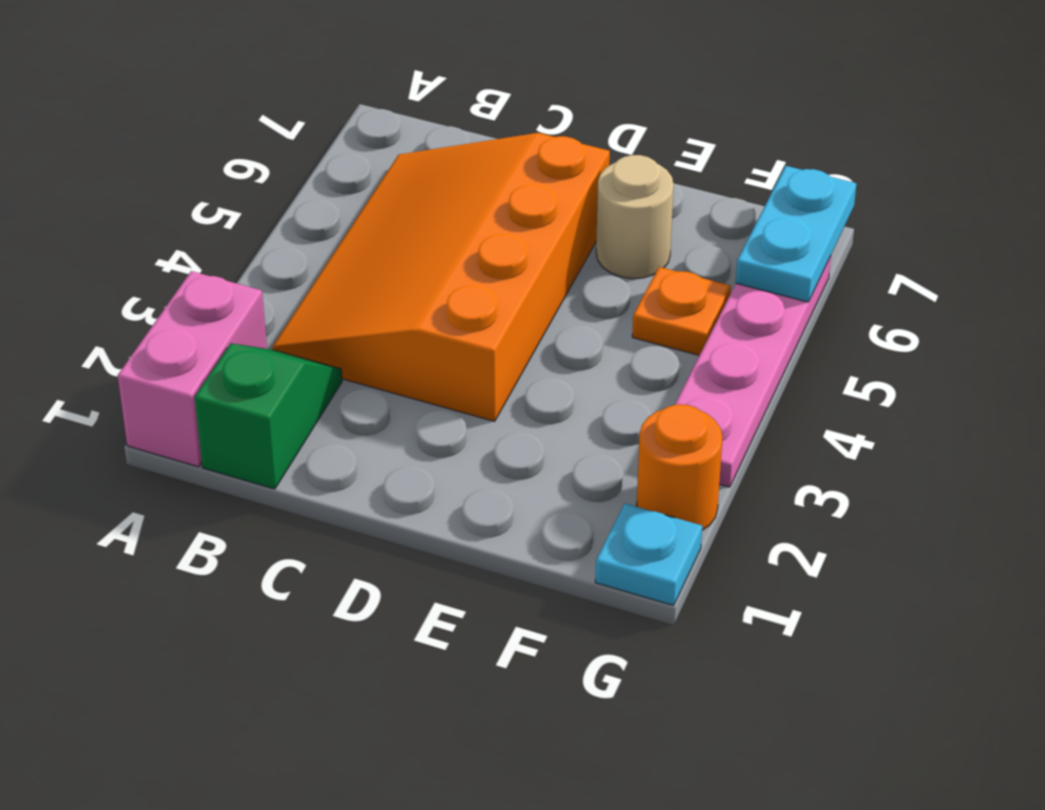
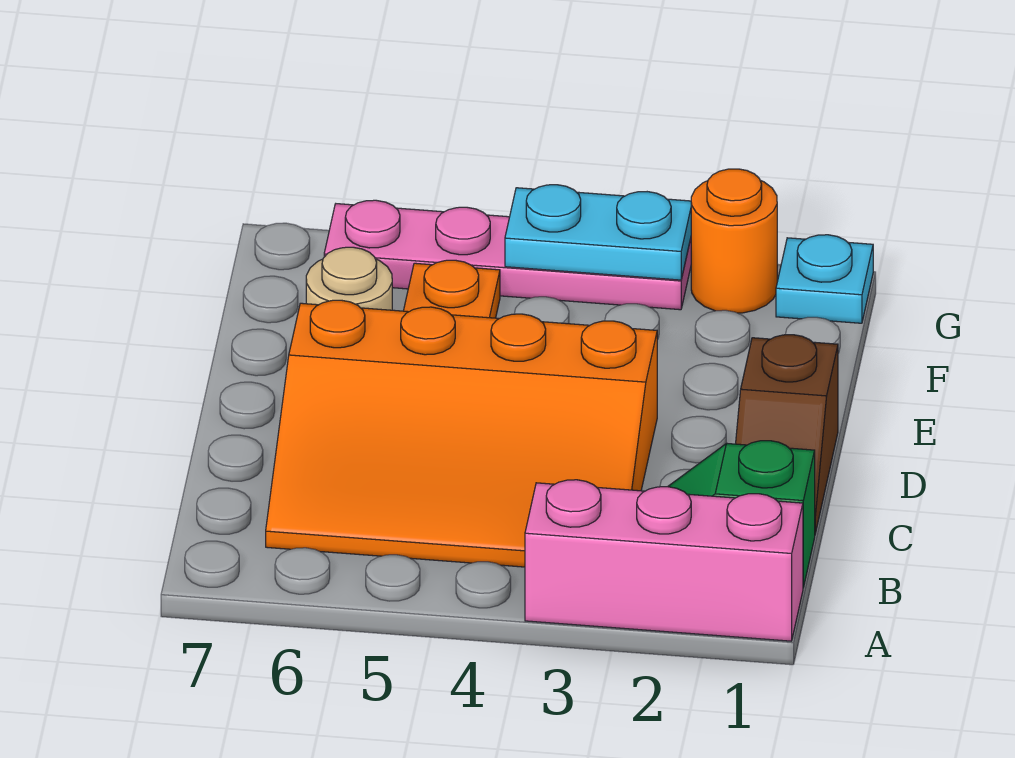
pink brick A1:A2 level 1 -> pink brick A1:A3 level 1
none -> brown slope C1:D1 level 1 top D
cyan plate G6:G7 level 2 -> cyan plate G3:G4 level 2

